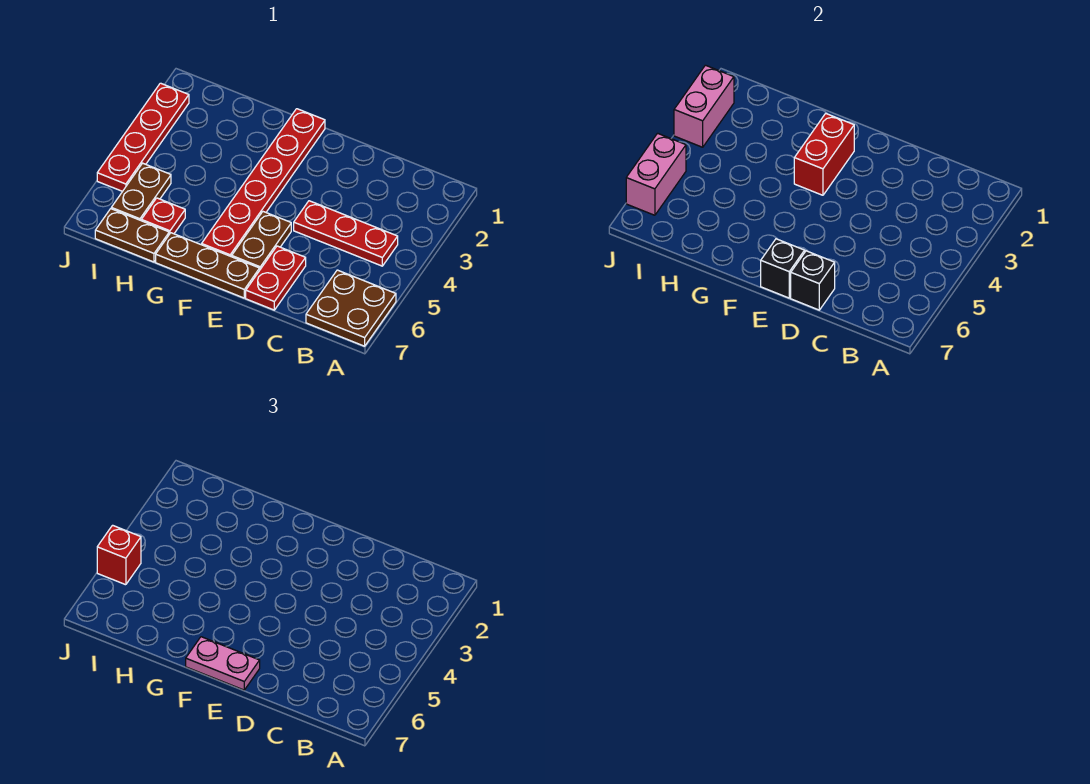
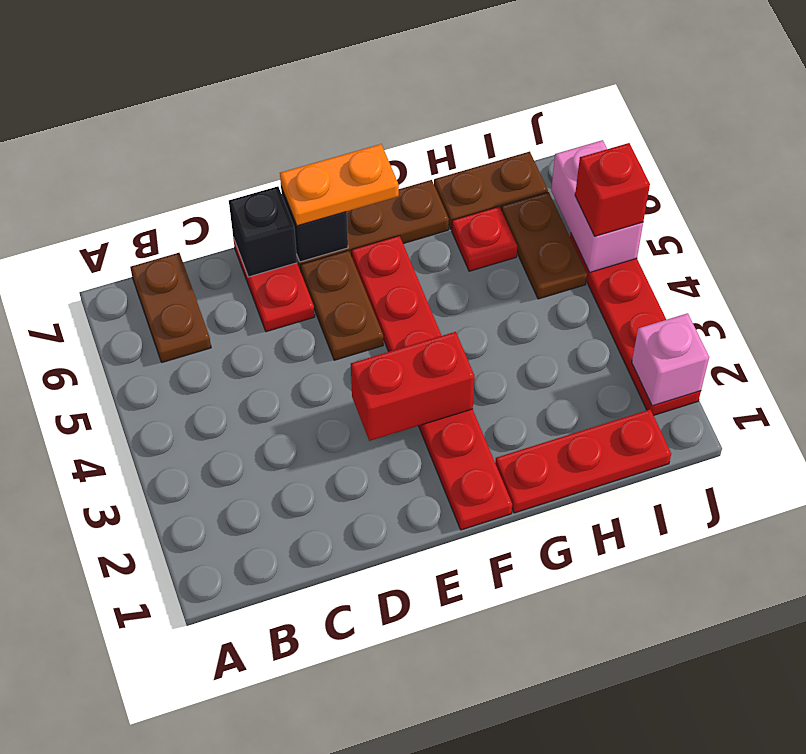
brown plate A6:B7 level 1 -> brown plate B6:B7 level 1
red plate B4:D4 level 1 -> red plate G1:I1 level 1
pink plate E7:F7 level 3 -> orange plate E7:F7 level 3
red brick F2:F3 level 2 -> red brick E3:F3 level 2
pink brick J2:J3 level 2 -> pink brick J2 level 2

